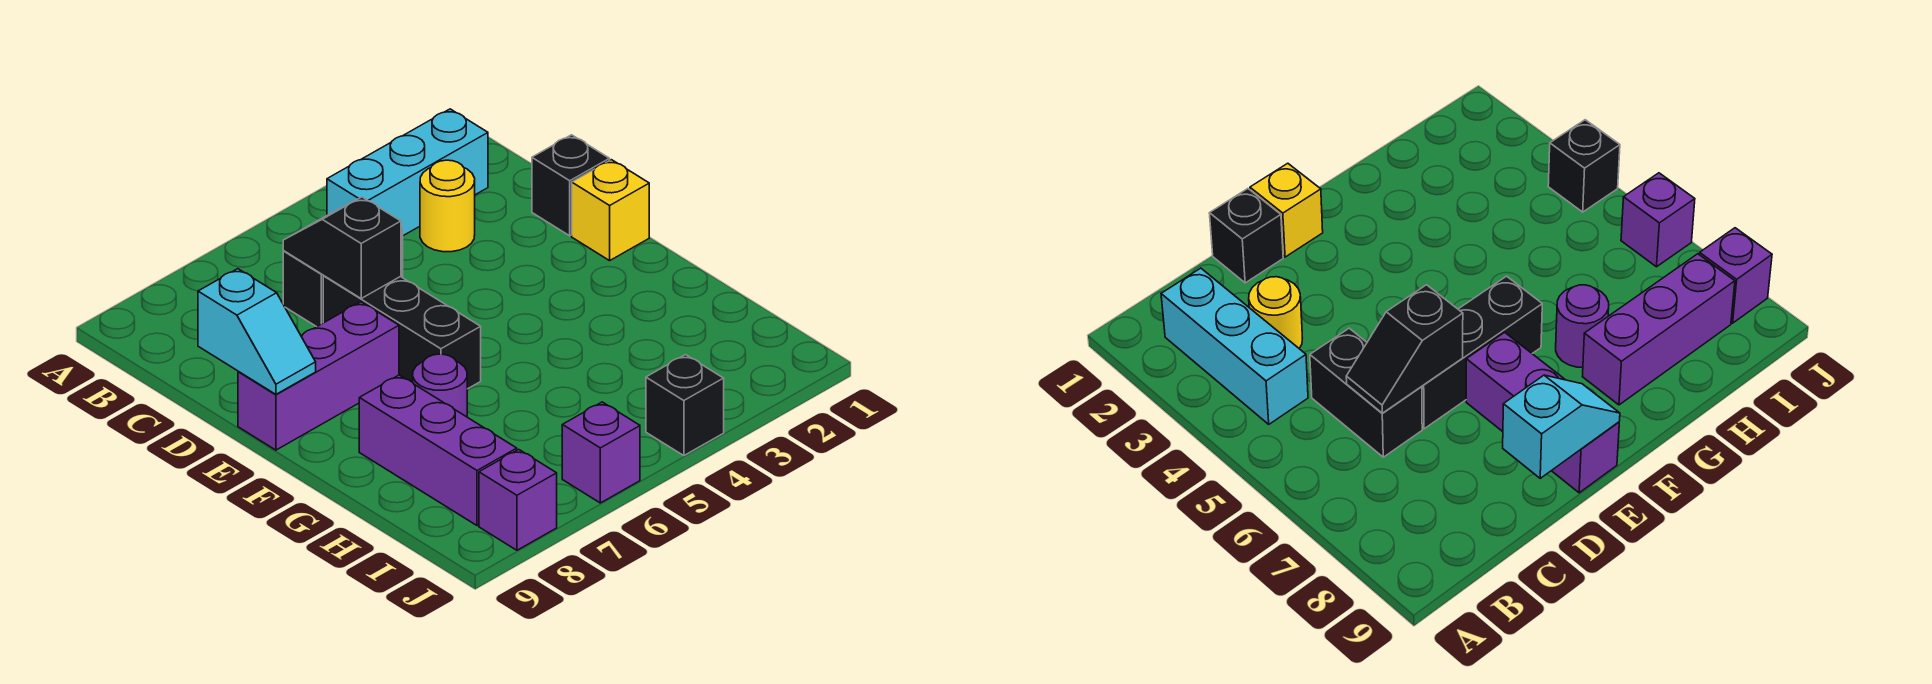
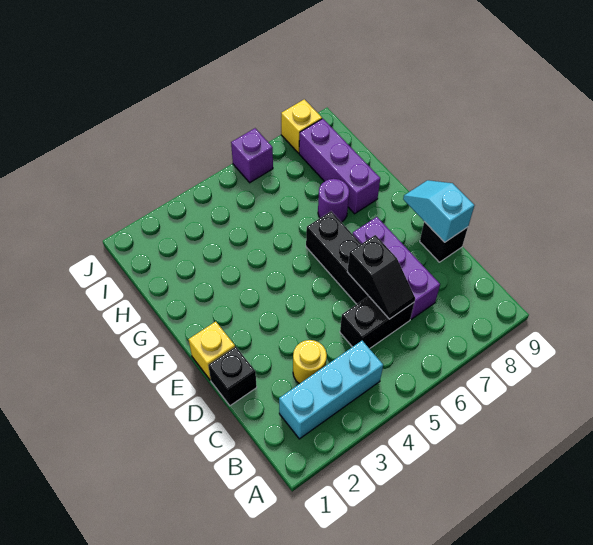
purple brick E7:E9 level 1 -> purple brick C7:E7 level 1
black brick J4 level 1 -> black brick D9 level 1
purple brick J8 level 1 -> yellow brick J8 level 1

